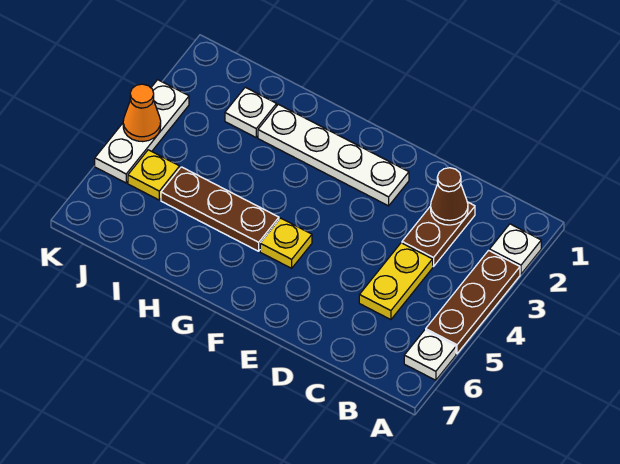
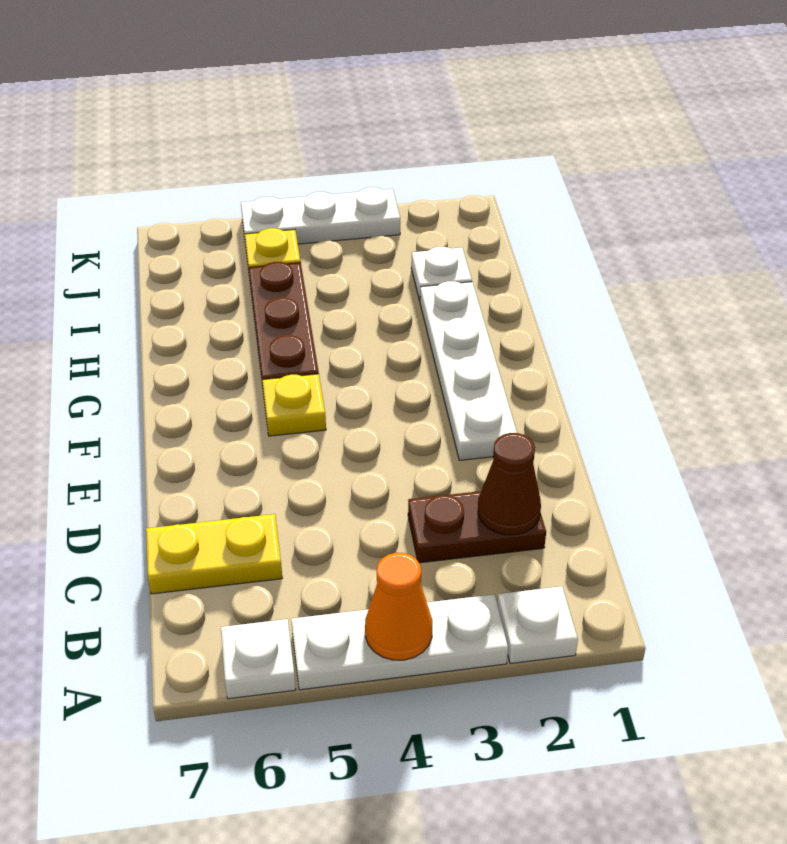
brown plate A3:A5 level 1 -> white plate A3:A5 level 1
yellow plate C4:C5 level 1 -> yellow plate C6:C7 level 1
orange cone K4 level 2 -> orange cone A4 level 2

